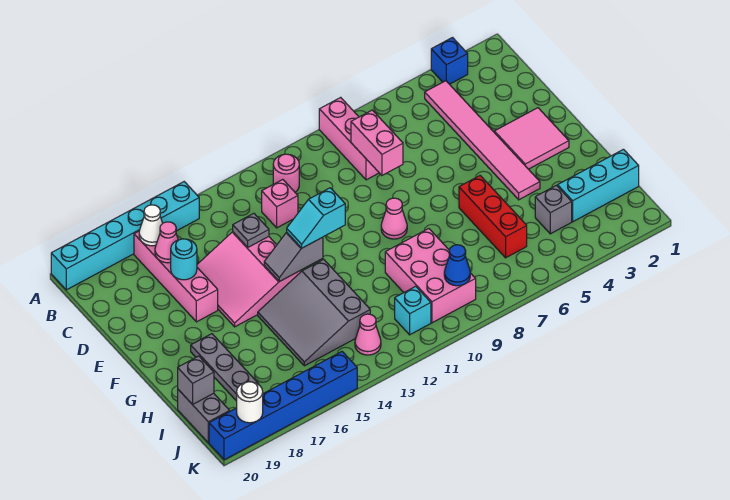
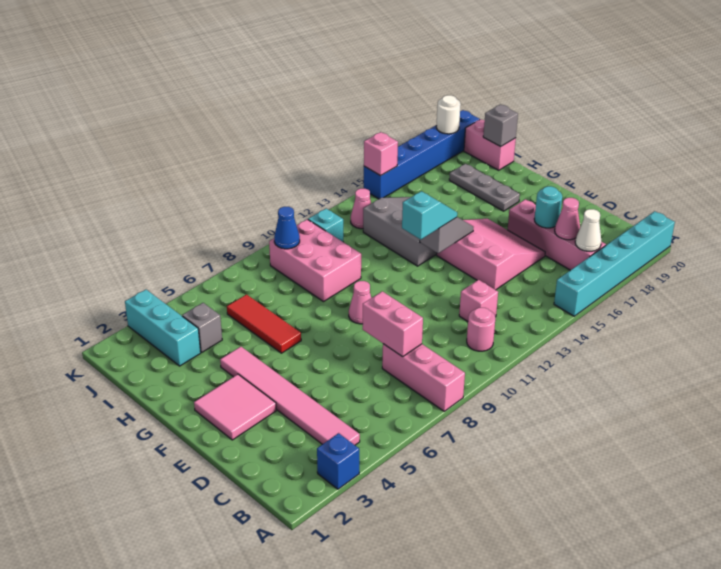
grey plate D14 level 2 -> none
red brick G6:I6 level 1 -> red tile G6:I6 level 1
cyan brick I1:I3 level 1 -> cyan brick I3:K3 level 1
grey brick I20:J20 level 1 -> pink brick I20:J20 level 1
none -> pink brick K15 level 2

